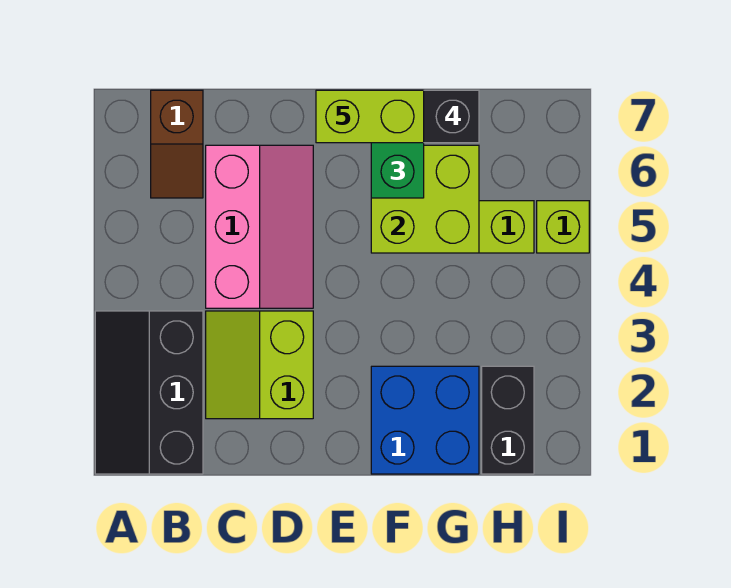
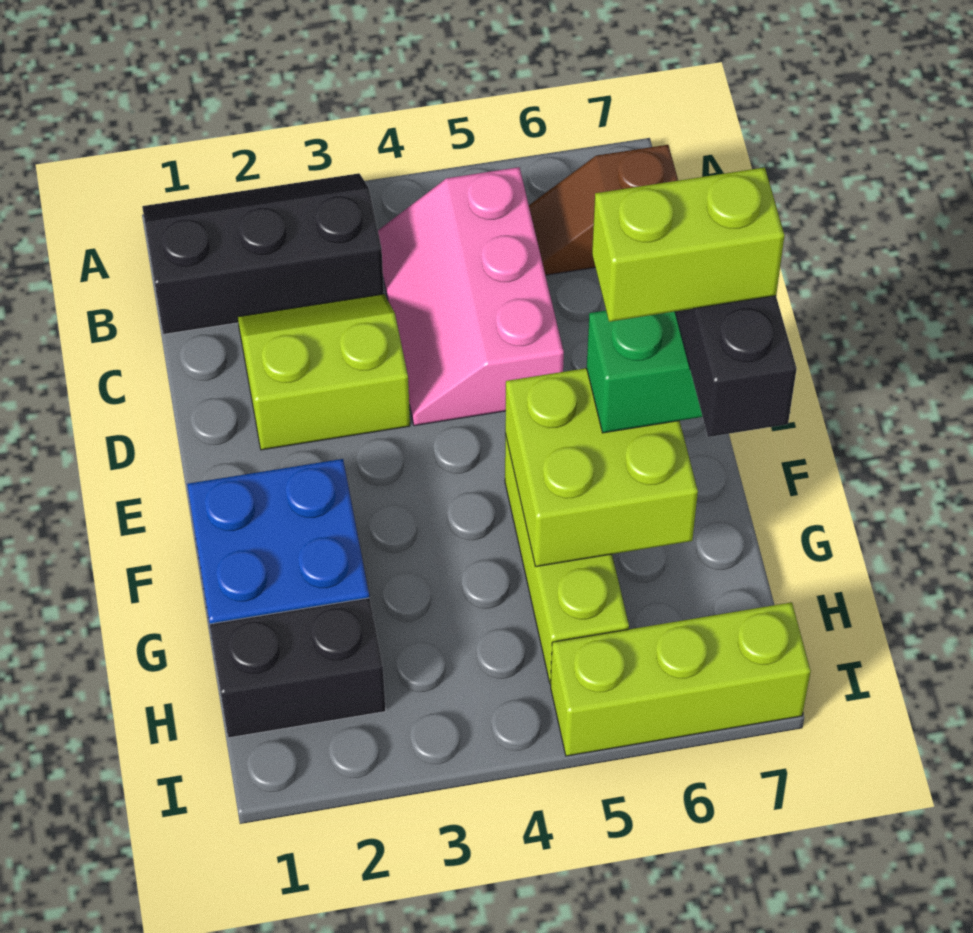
pink slope C4:D6 level 1 top C -> pink slope B4:D5 level 1 top 5
lime brick E7:F7 level 5 -> lime brick F6:F7 level 5
lime brick I5 level 1 -> lime brick I5:I7 level 1

